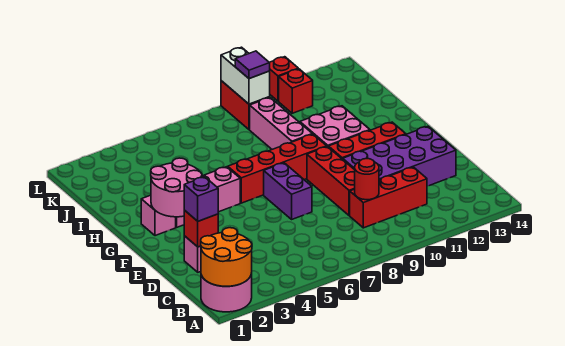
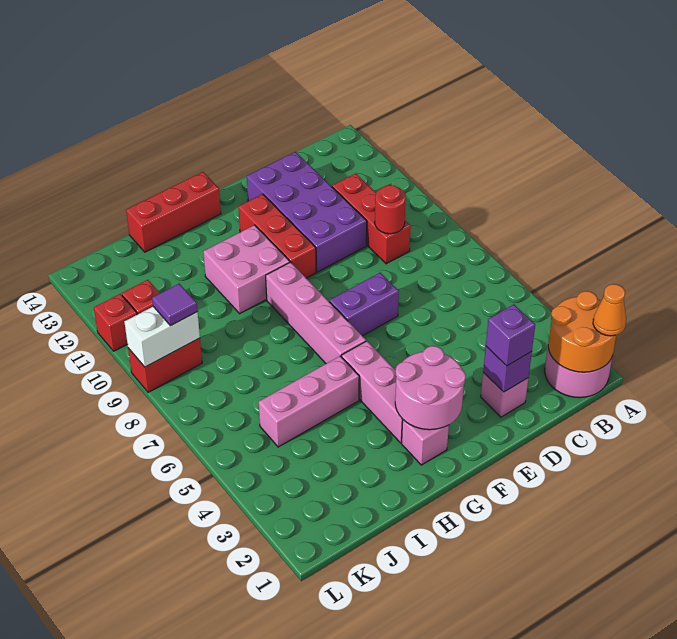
none -> orange cone A1 level 3
red brick D2 level 2 -> purple brick D2 level 2
red brick D9:F9 level 1 -> red brick G14:I14 level 1
red brick G6:G9 level 1 -> pink brick G6:G9 level 1
pink brick H9:J9 level 1 -> pink brick H5:J5 level 1

